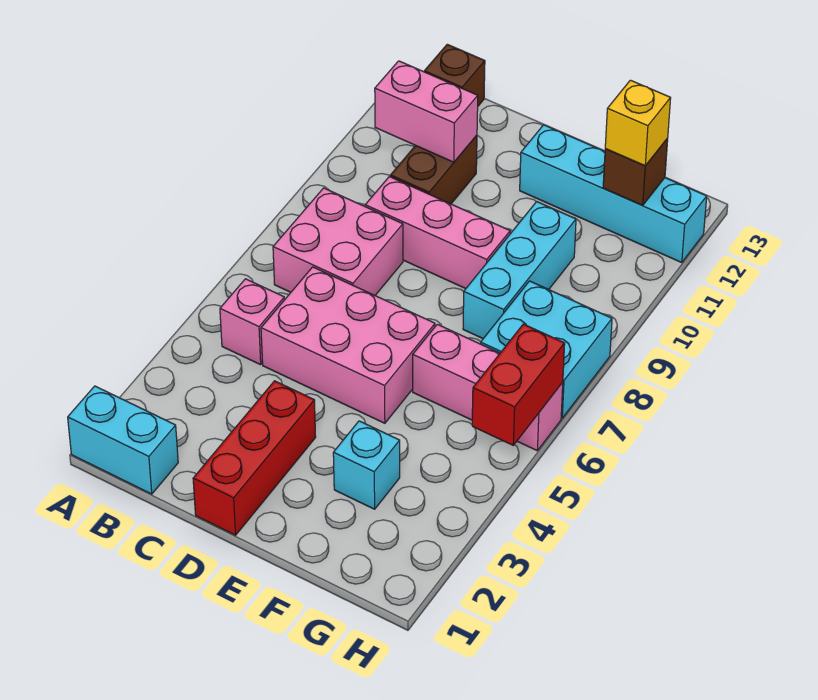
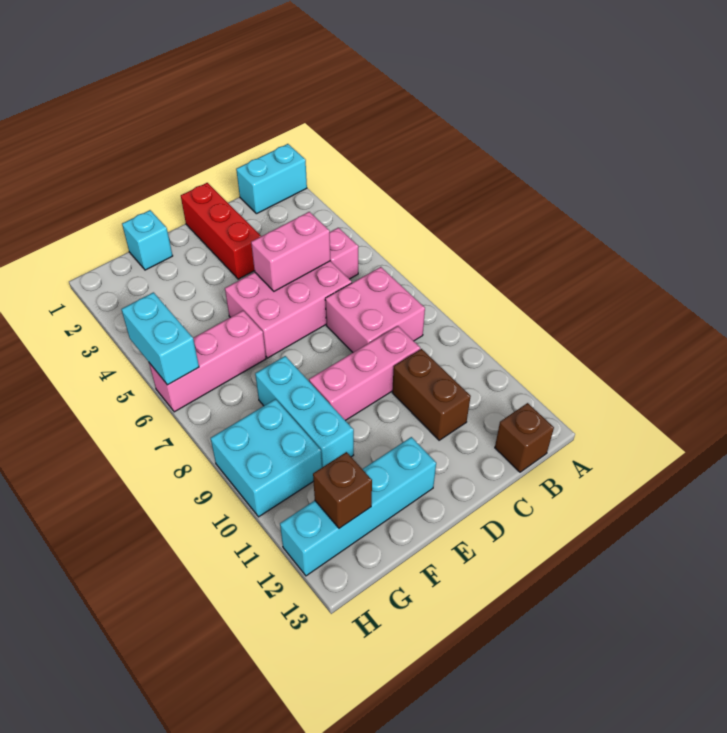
pink brick B11:C11 level 2 -> pink brick C5:D5 level 2
cyan brick F3 level 1 -> cyan brick F1 level 1
cyan brick G7:H8 level 1 -> cyan brick G9:H10 level 1
yellow brick G12 level 3 -> none
red brick H5:H6 level 2 -> cyan brick H5:H6 level 2

